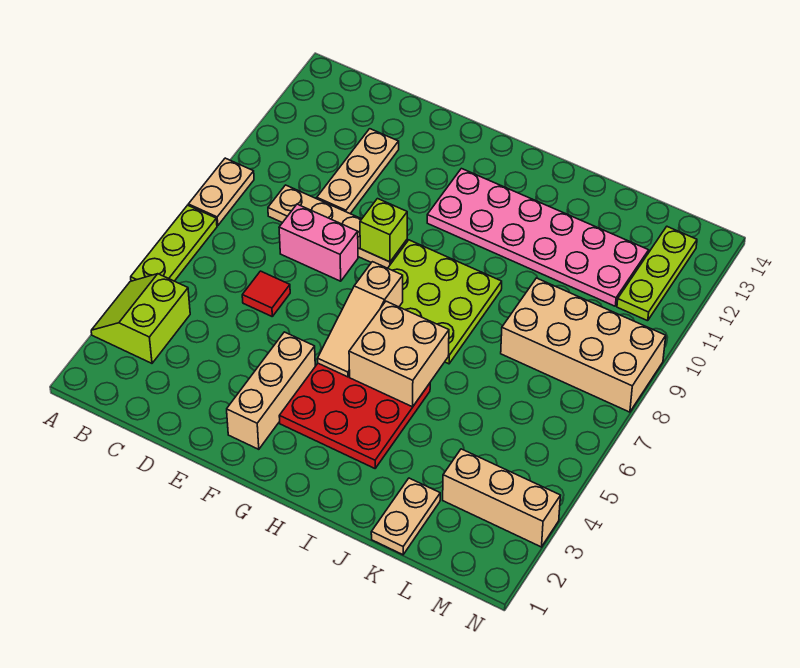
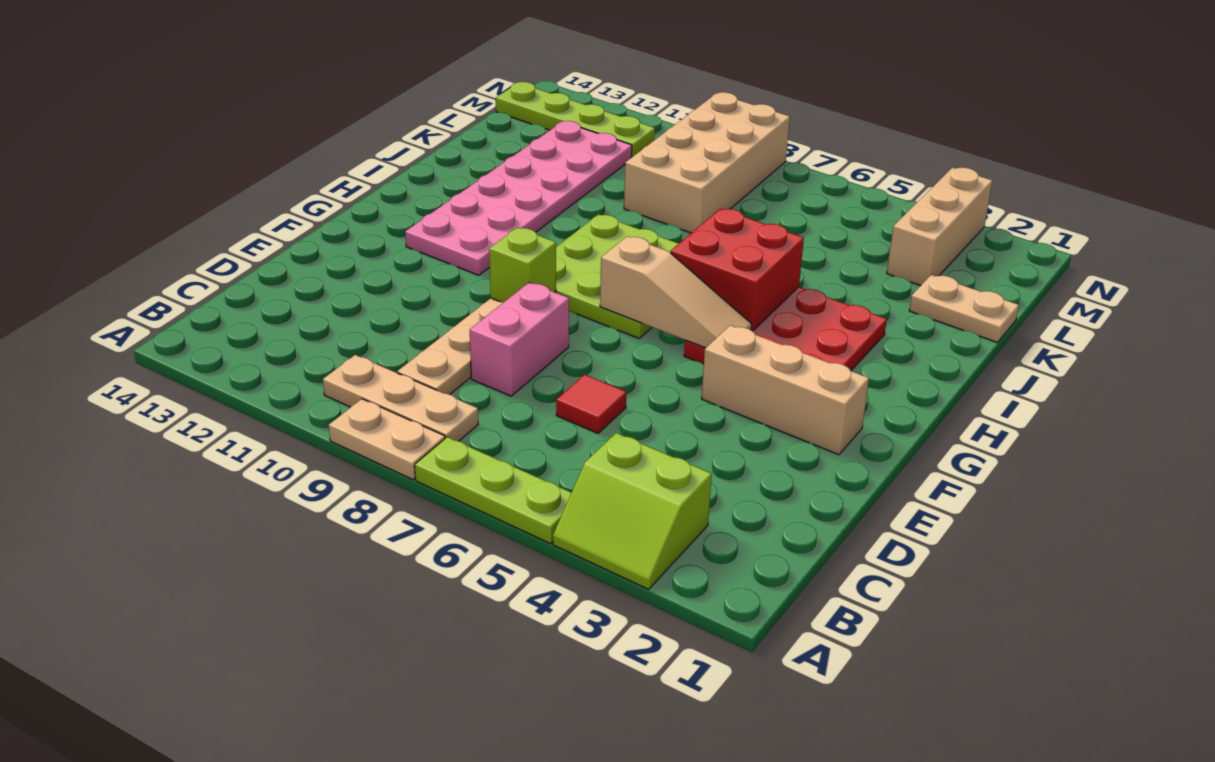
tan plate D10:D12 level 1 -> tan plate B8:B10 level 1
tan brick H5:I6 level 2 -> red brick H5:I6 level 2
lime plate M11:M13 level 1 -> lime plate M11:M14 level 1

